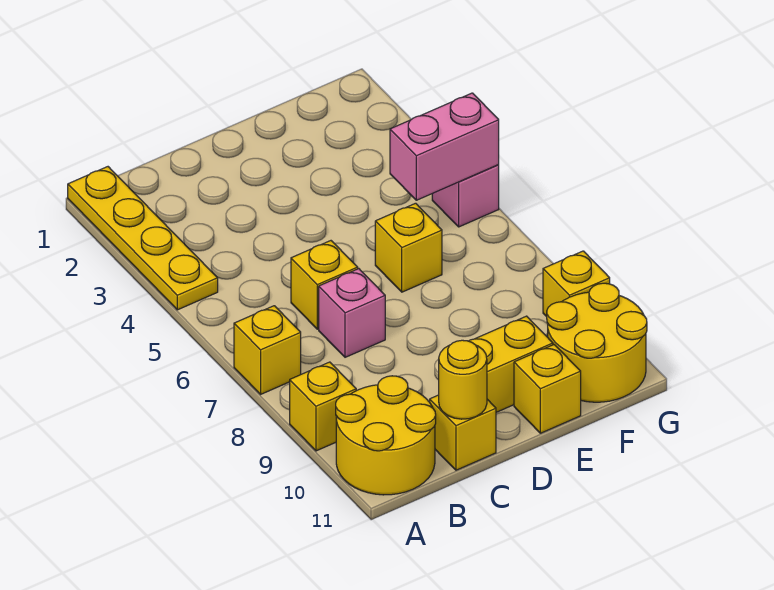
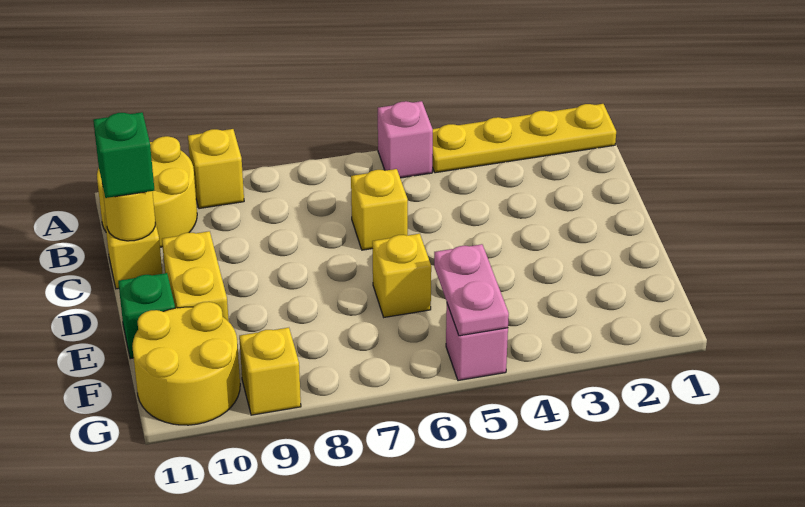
yellow brick A7 level 1 -> none
pink brick C7 level 1 -> pink brick A5 level 1
none -> green brick C11 level 3
yellow brick E11 level 1 -> green brick E11 level 1
pink brick F5:G5 level 2 -> pink plate F5:G5 level 2

